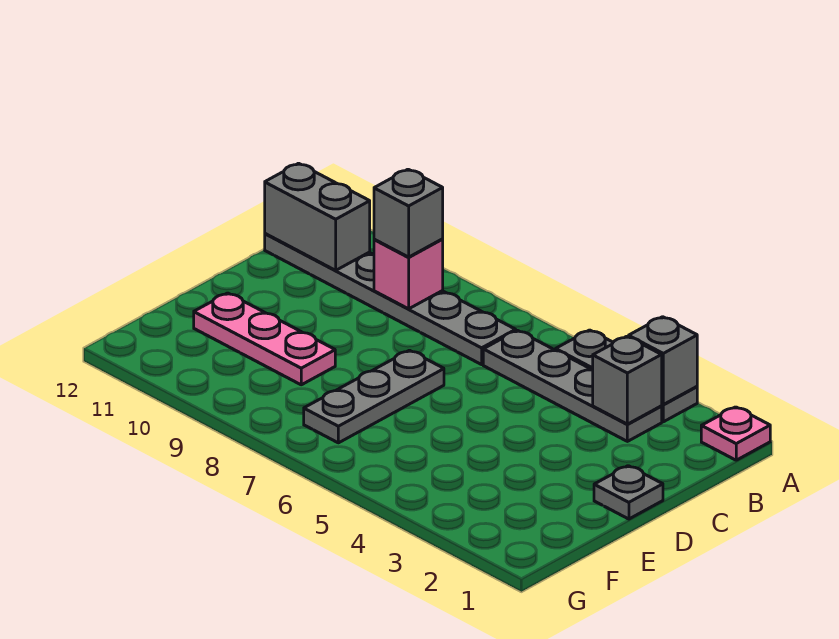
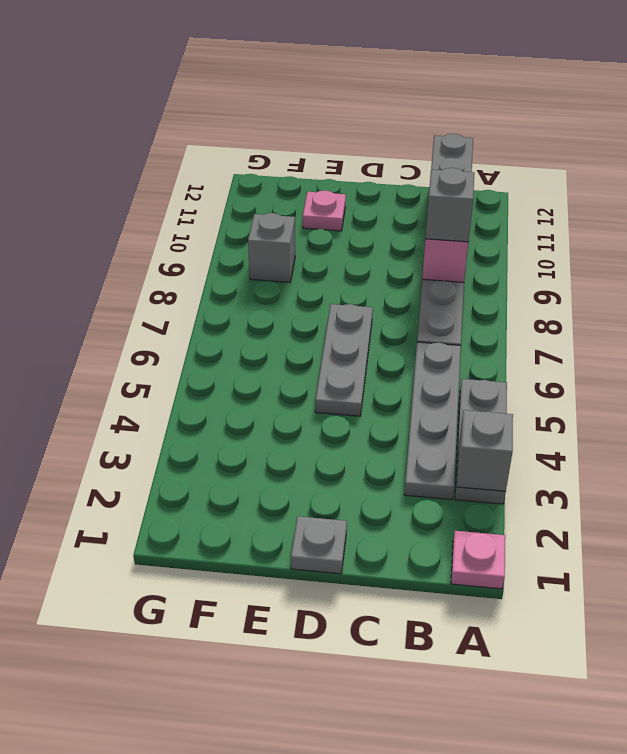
grey brick B3 level 2 -> grey brick F9 level 1
grey plate D7:F7 level 1 -> grey plate D5:D7 level 1
pink plate E9:E11 level 1 -> pink plate E11 level 1

